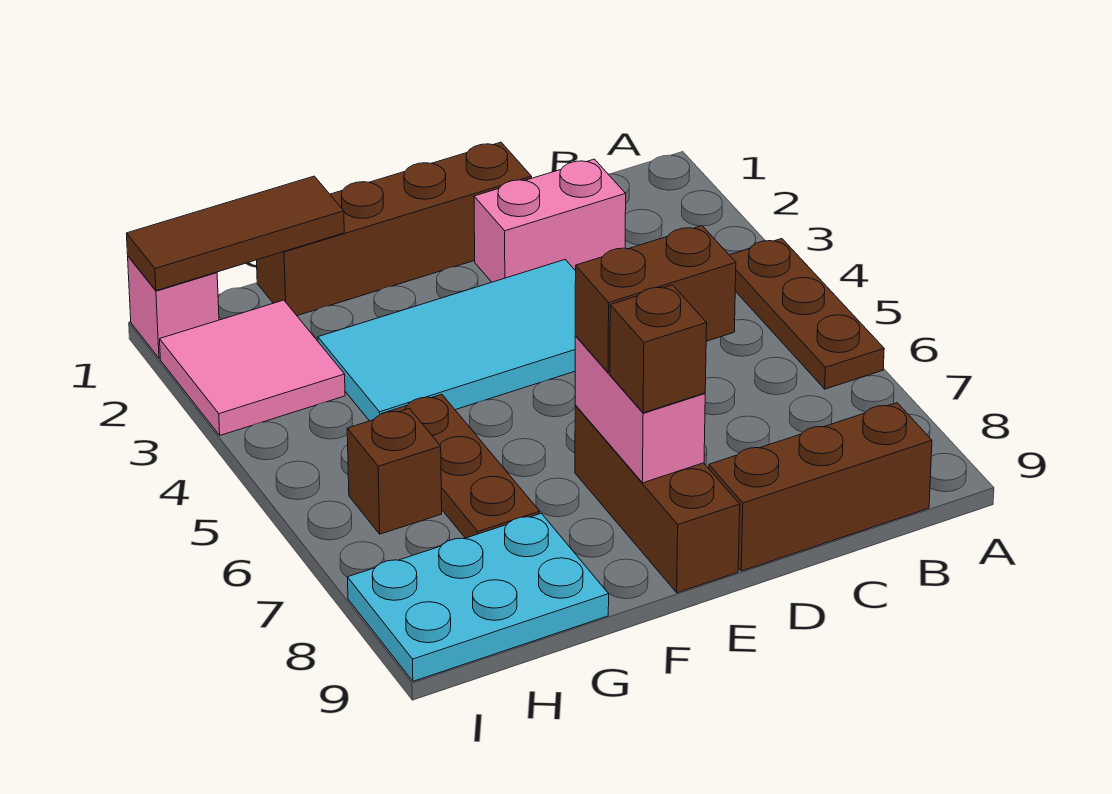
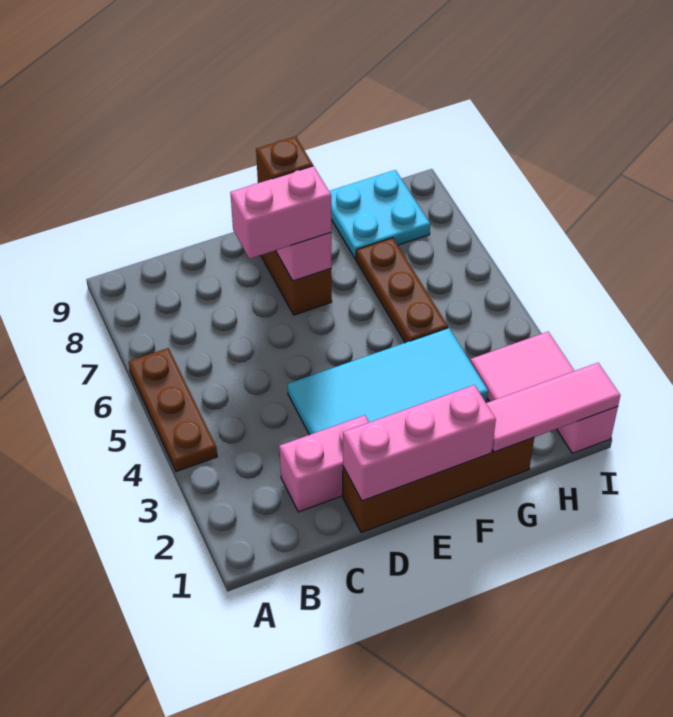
brown brick B9:D9 level 1 -> none
none -> pink brick D1:F1 level 2
brown brick D7:E7 level 3 -> pink brick D7:E7 level 3
brown tile G1:I1 level 2 -> pink tile G1:I1 level 2
cyan plate G8:I9 level 1 -> cyan plate G8:H9 level 1
brown brick H6 level 1 -> none

